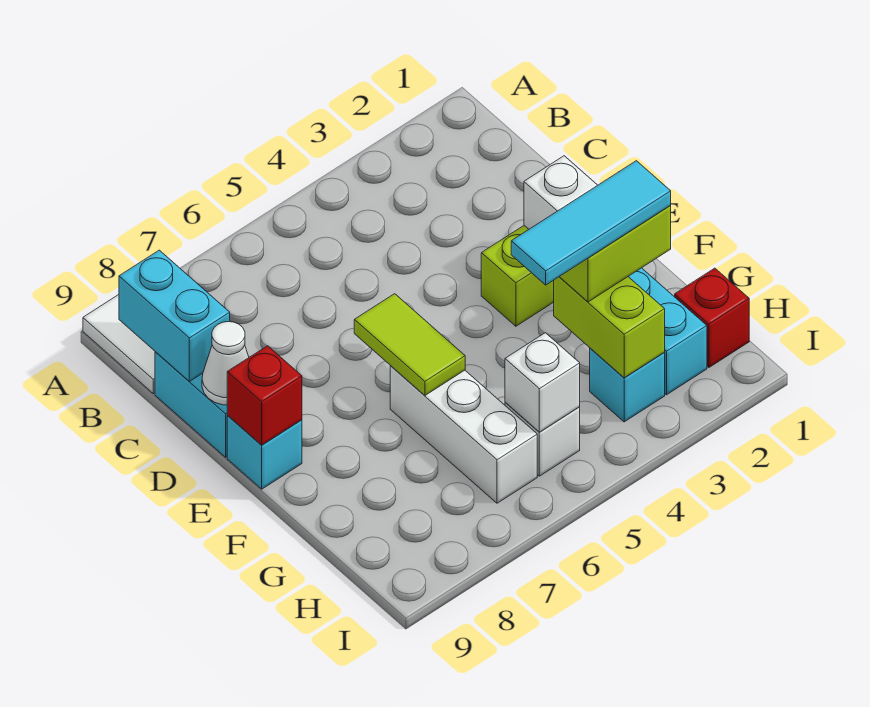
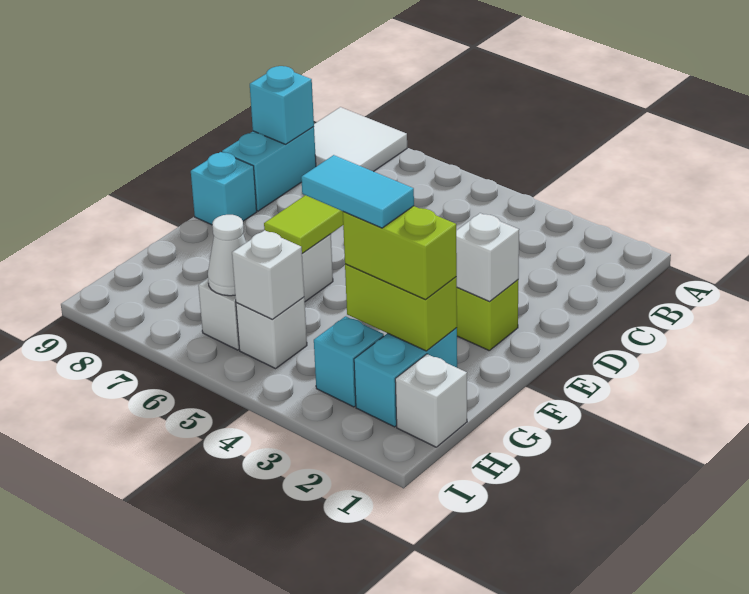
cyan brick B9:C9 level 2 -> cyan brick C9 level 2
white cone D9 level 2 -> white cone H6 level 2
red brick E9 level 2 -> none
cyan tile G2:G4 level 4 -> cyan tile G3:G4 level 4
lime brick G3:H3 level 2 -> lime brick G2:G3 level 2
red brick H1 level 1 -> white brick H1 level 1

